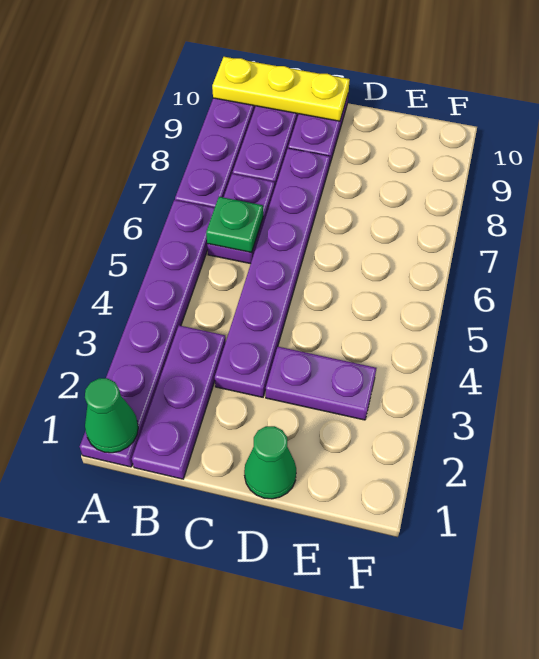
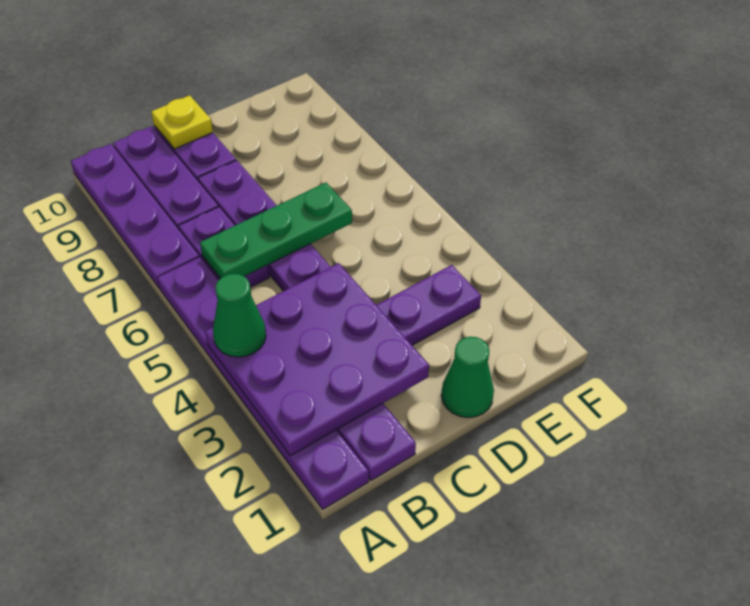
green cone A1 level 2 -> green cone A4 level 3
none -> purple plate A2:C4 level 2
yellow plate A10:C10 level 2 -> yellow plate C10 level 2
green plate B6 level 2 -> green plate B6:D6 level 2

